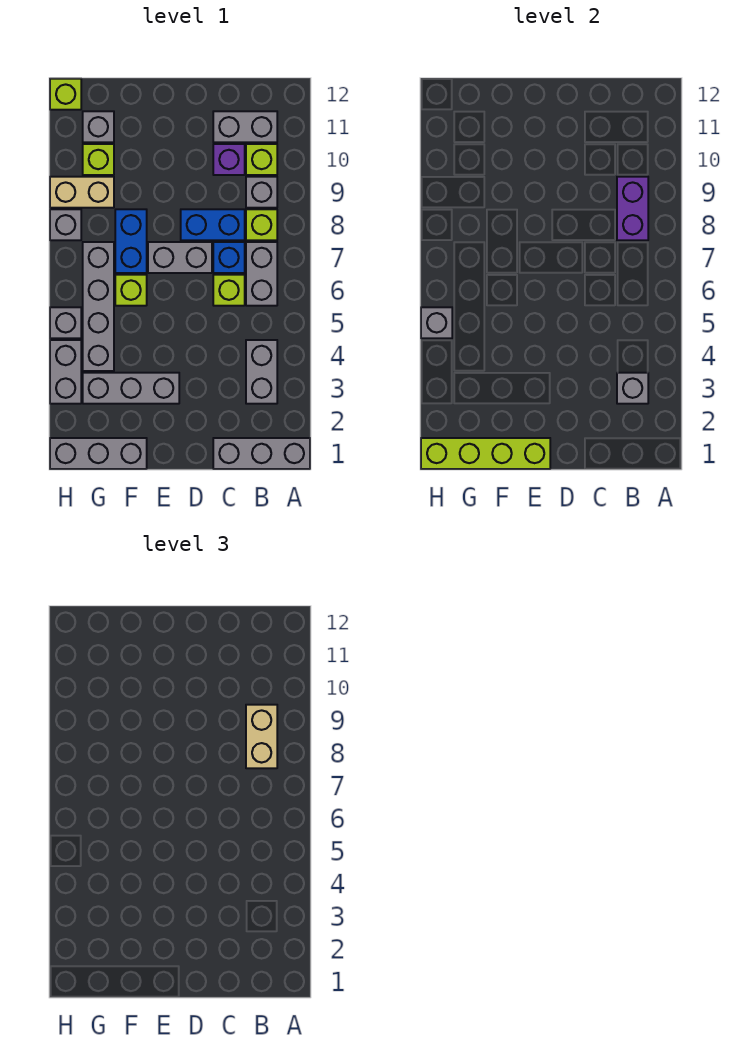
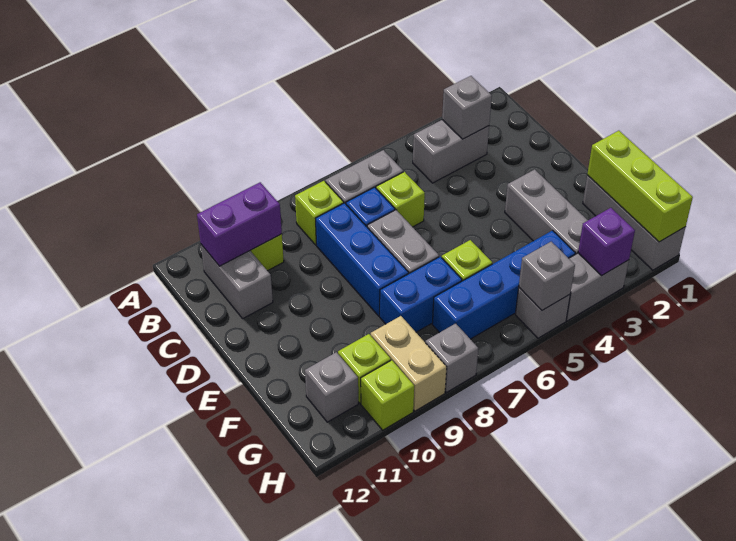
grey brick A1:C1 level 1 -> none
purple brick B8:B9 level 2 -> purple brick B10:B11 level 2
tan brick B8:B9 level 3 -> none
grey brick B9 level 1 -> none
blue brick C8:D8 level 1 -> blue brick C8:E8 level 1
purple brick C10 level 1 -> purple brick H3 level 2
lime brick E1:H1 level 2 -> lime brick F1:H1 level 2
grey brick G4:G7 level 1 -> blue brick G4:G7 level 1
lime brick H12 level 1 -> lime brick H10 level 1

